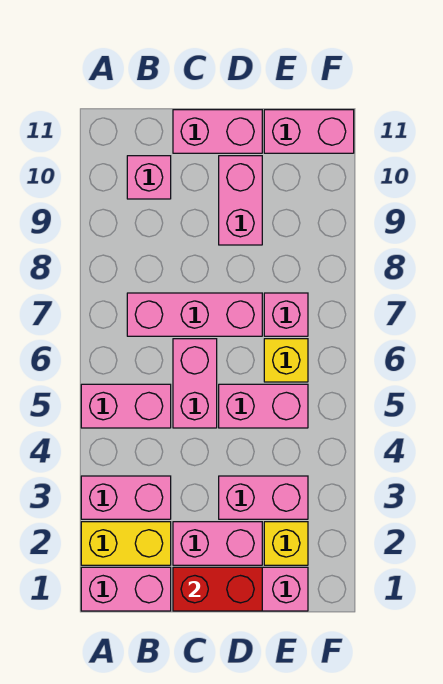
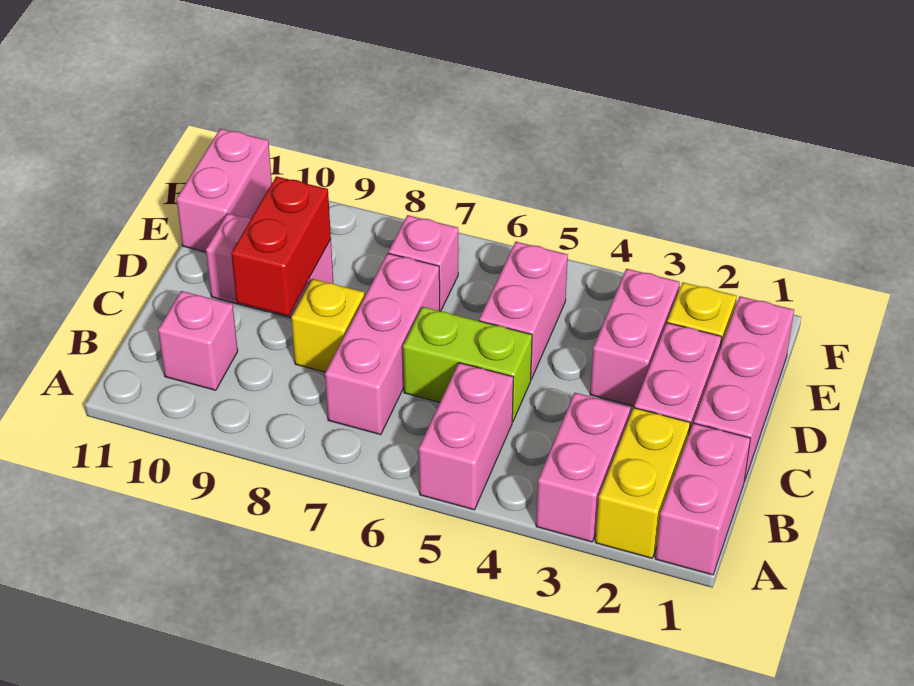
red brick C1:D1 level 2 -> red brick C9:D9 level 2
pink brick C5:C6 level 1 -> lime brick C5:C6 level 1
pink brick C11:D11 level 1 -> none
yellow brick E6 level 1 -> yellow brick C8 level 1

